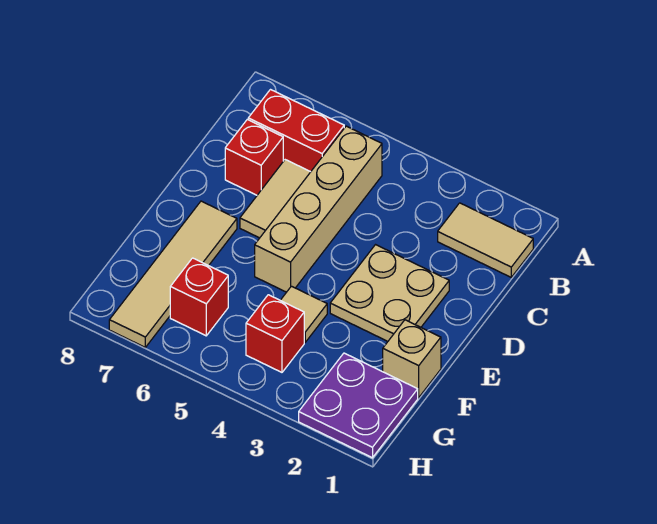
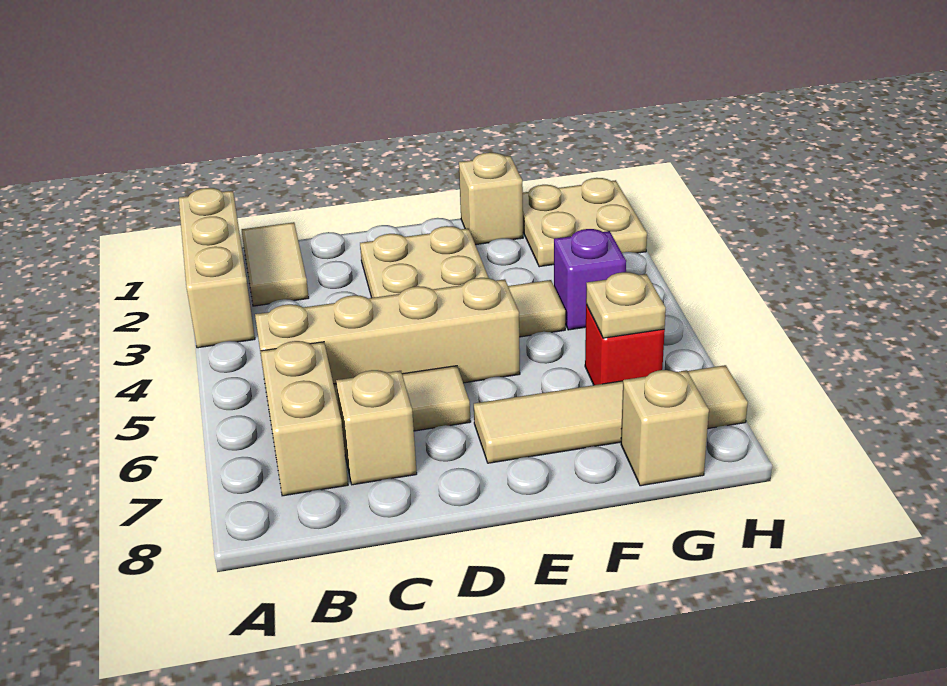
none -> tan brick A1:A3 level 1
red brick B6:B7 level 1 -> tan brick B6:B7 level 1
red brick C7 level 1 -> tan brick C7 level 1
purple plate G1:H2 level 1 -> tan plate G1:H2 level 1
red brick G4 level 1 -> purple brick G4 level 1
none -> tan plate G6 level 2
none -> tan brick G8 level 1

